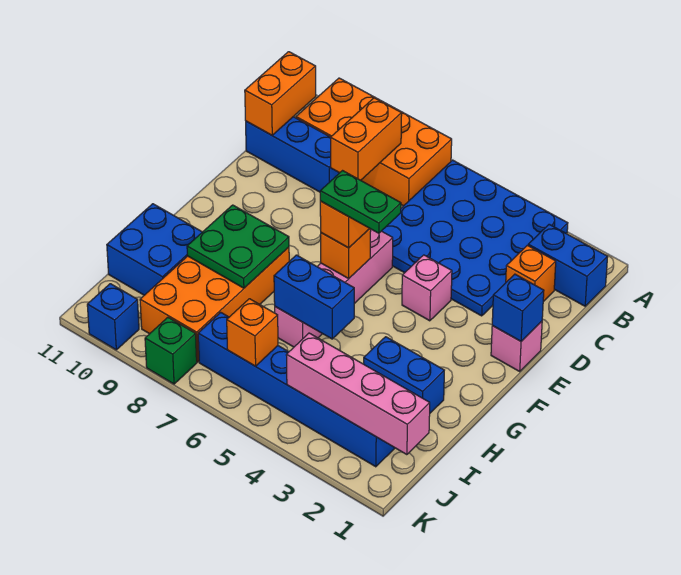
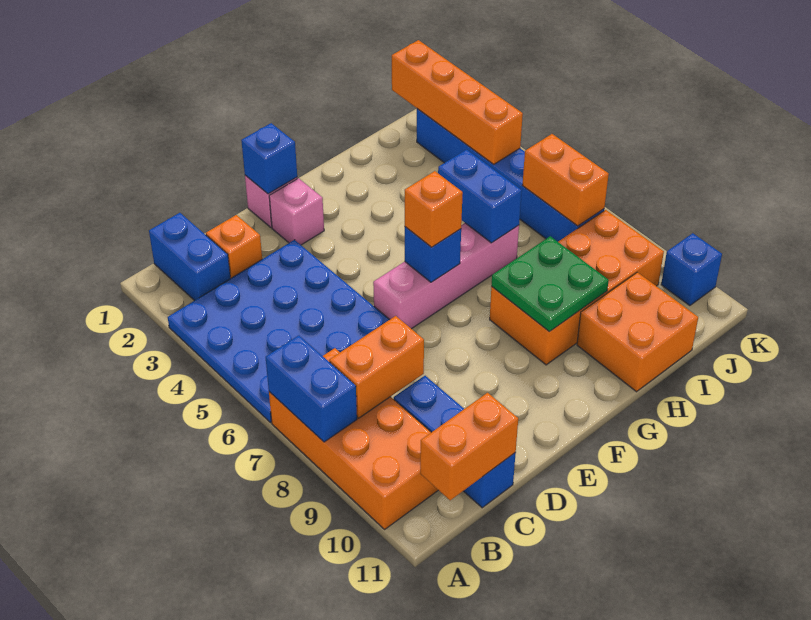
pink brick E4 level 1 -> pink brick E2 level 1
green plate F5:F6 level 4 -> none
orange brick F6 level 2 -> blue brick F6 level 2
blue brick H2:H3 level 1 -> blue brick A7:A8 level 2
blue brick H10:I11 level 1 -> orange brick H10:I11 level 1
pink brick J1:J4 level 2 -> orange brick J1:J4 level 2
orange brick J6 level 2 -> orange brick J6:J7 level 2
green brick K8 level 1 -> none

